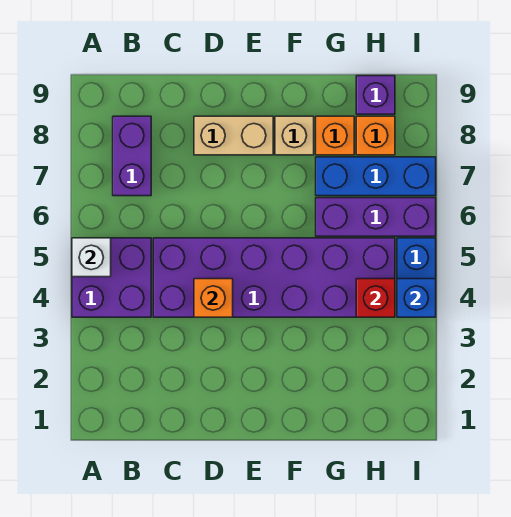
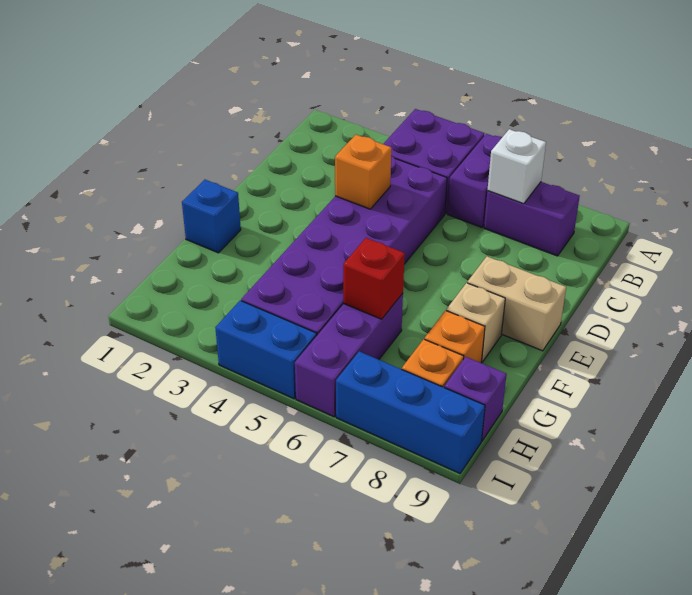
white brick A5 level 2 -> white brick B7 level 2
none -> purple brick A6:B6 level 1
tan brick D8:E8 level 1 -> tan brick E8:E9 level 1
blue brick G7:I7 level 1 -> blue brick I7:I9 level 1
red brick H4 level 2 -> red brick G6 level 2
blue brick I4 level 2 -> blue brick F1 level 1

